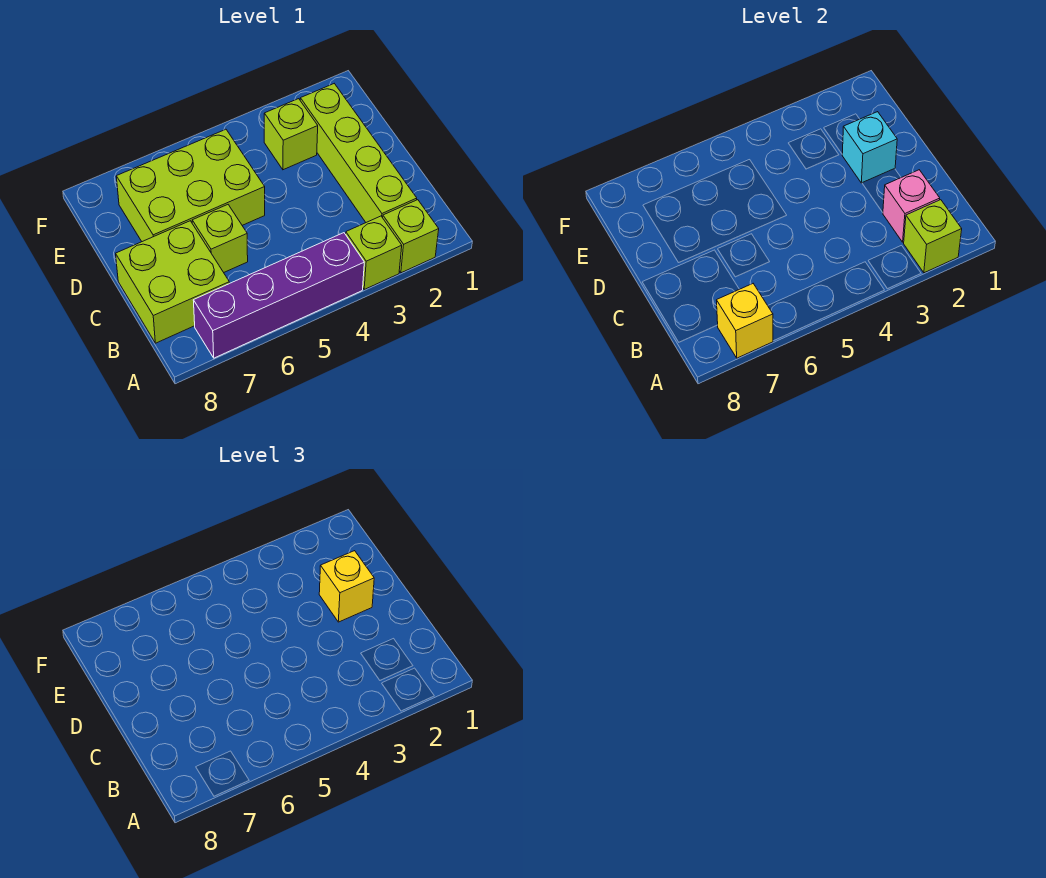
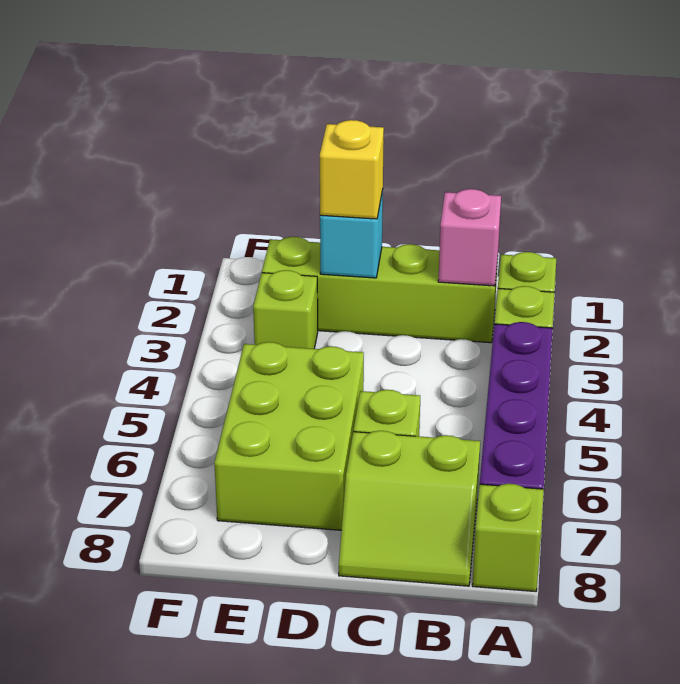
lime brick A2 level 2 -> lime brick A8 level 1
yellow brick A7 level 2 -> none
lime brick B7:C8 level 1 -> lime slope B7:C8 level 1 top 7

